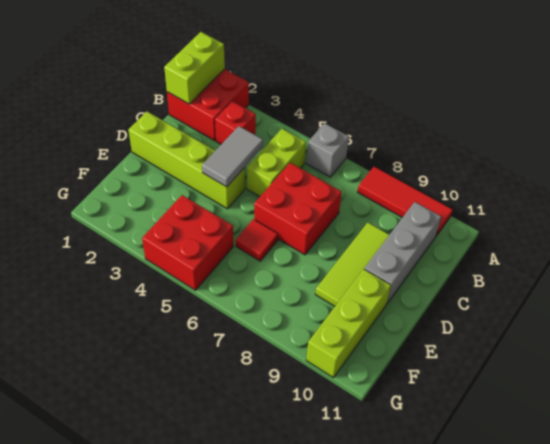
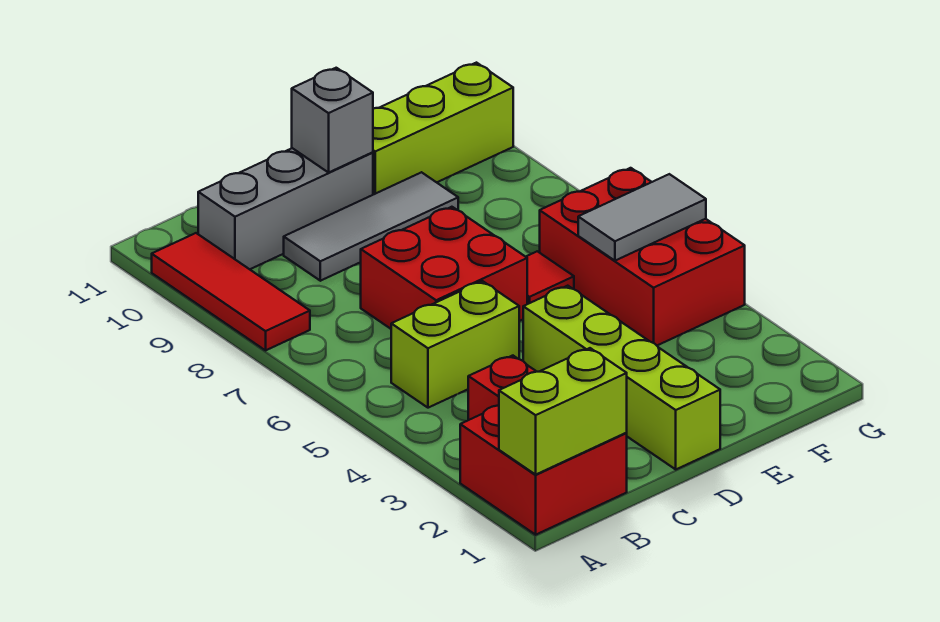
grey brick A6 level 1 -> grey brick D10 level 2
grey tile C4:D4 level 2 -> grey tile F5:G5 level 2
lime tile C9:E9 level 1 -> grey tile C9:E9 level 1
red brick F4:G5 level 1 -> red brick F4:G6 level 1

